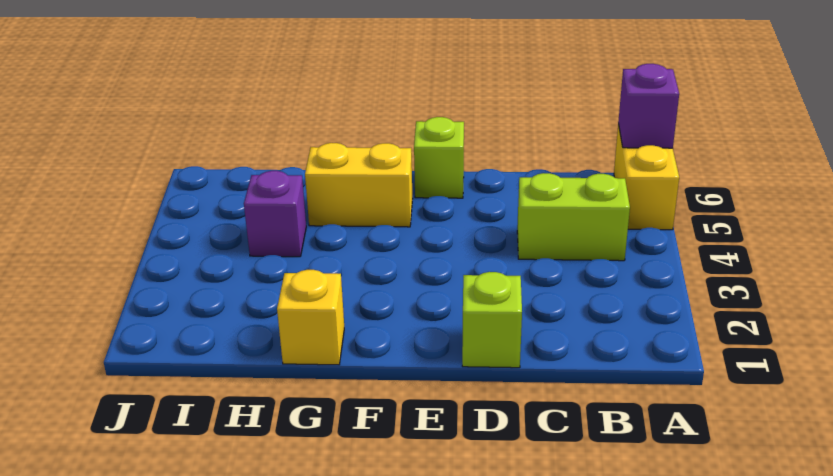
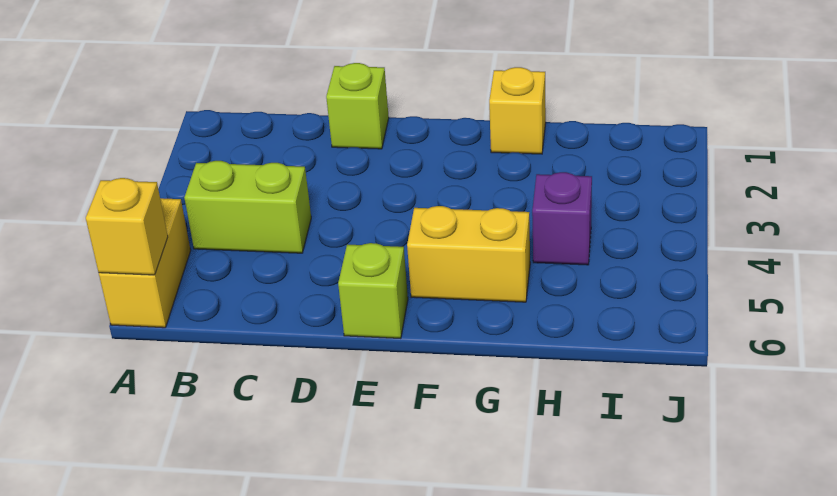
purple brick A6 level 2 -> yellow brick A6 level 2

